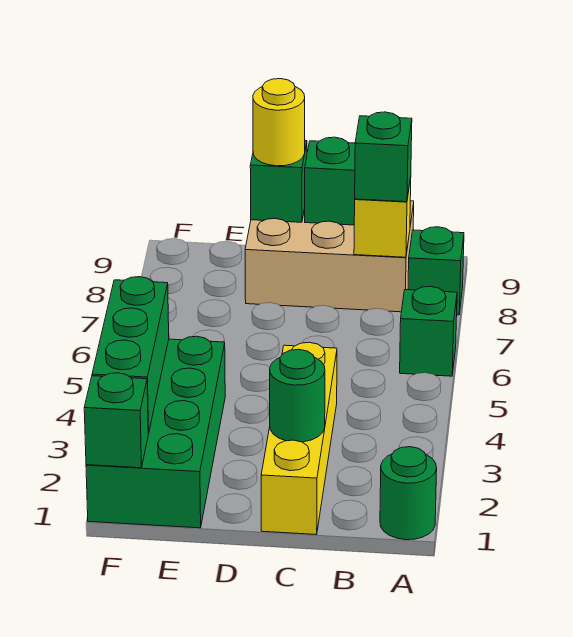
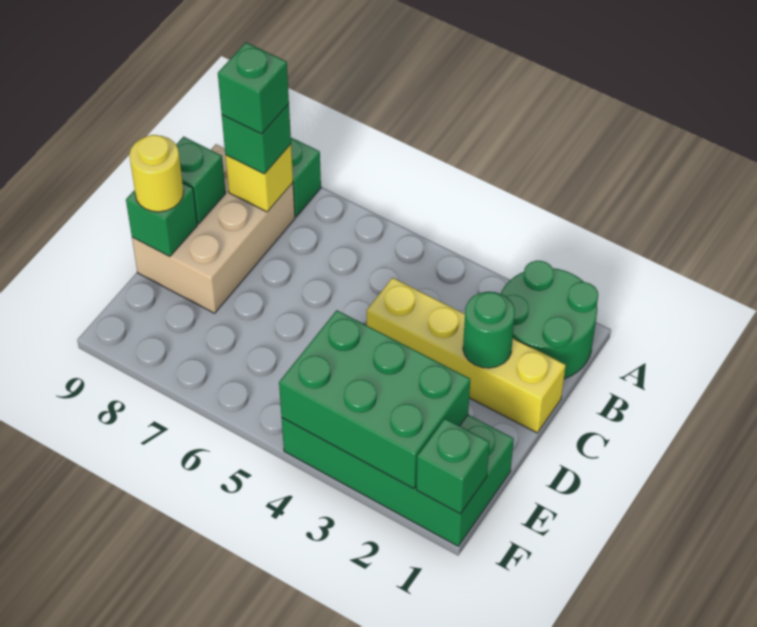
green round brick A1 level 1 -> green round brick A1:B2 level 1
green brick A6 level 1 -> green brick B8 level 4
green brick F2:F4 level 2 -> green brick E2:F4 level 2

